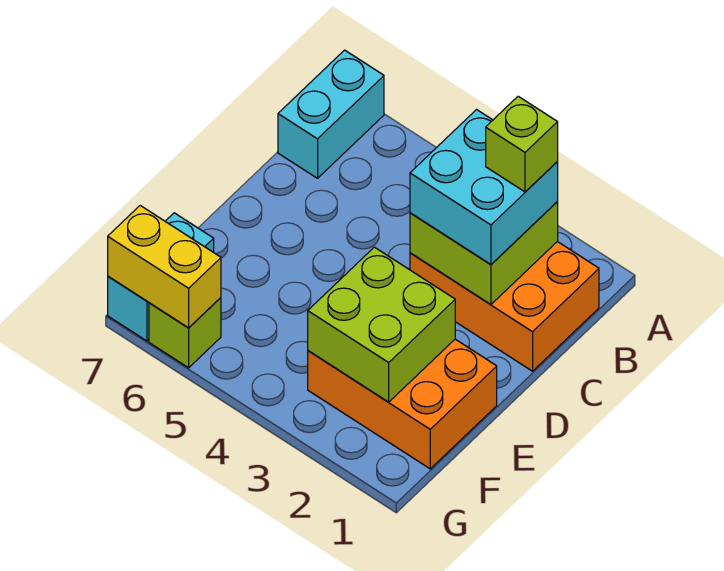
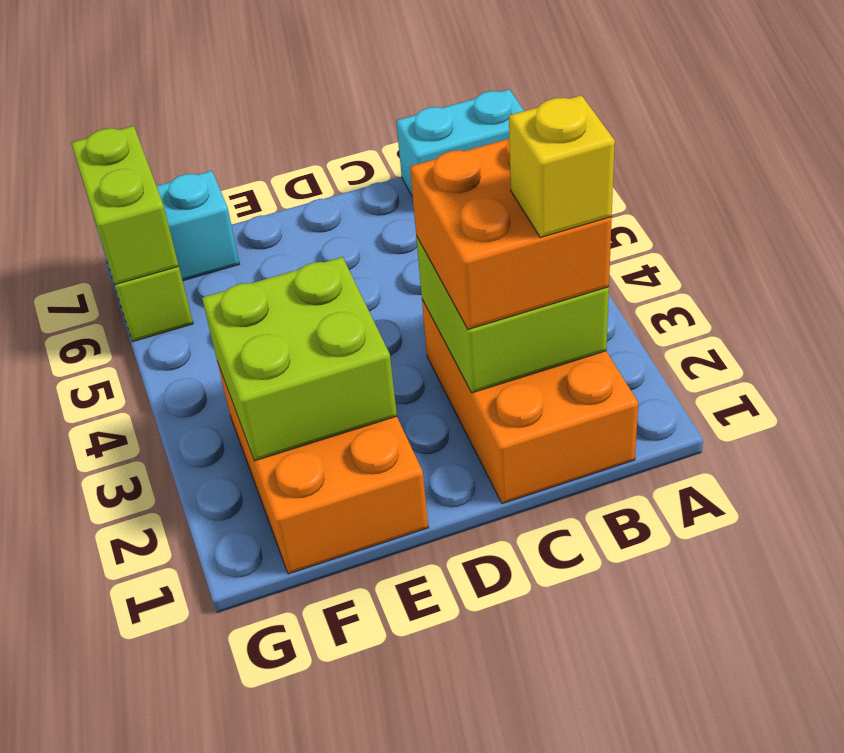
cyan brick B2:C3 level 3 -> orange brick B2:C3 level 3
lime brick B2 level 4 -> yellow brick B2 level 4
yellow brick G6:G7 level 2 -> lime brick G6:G7 level 2

